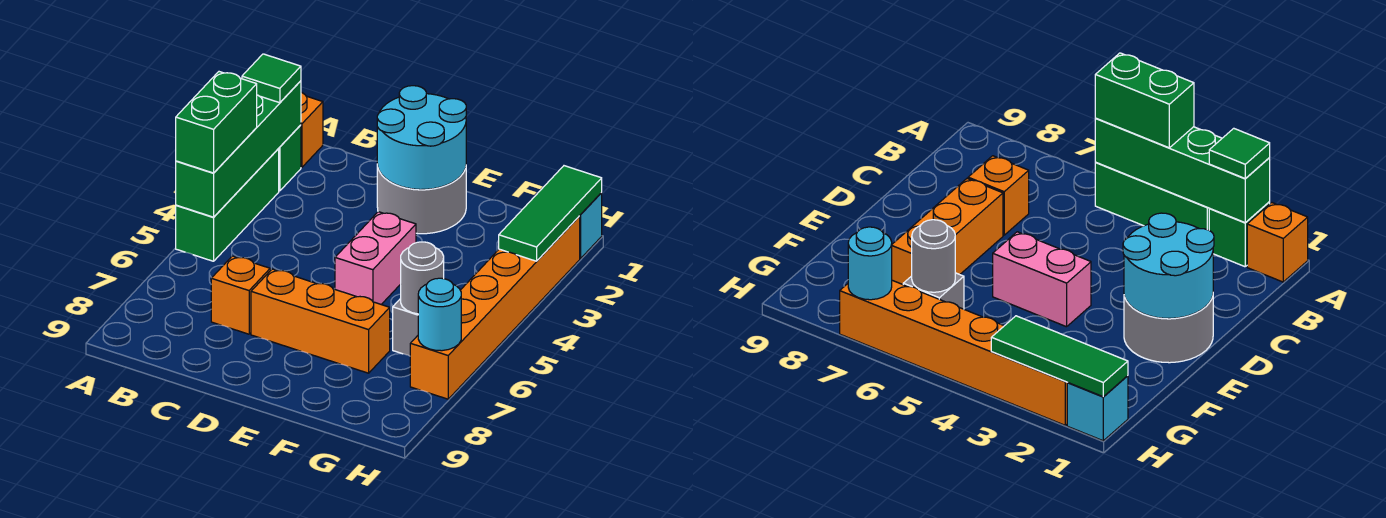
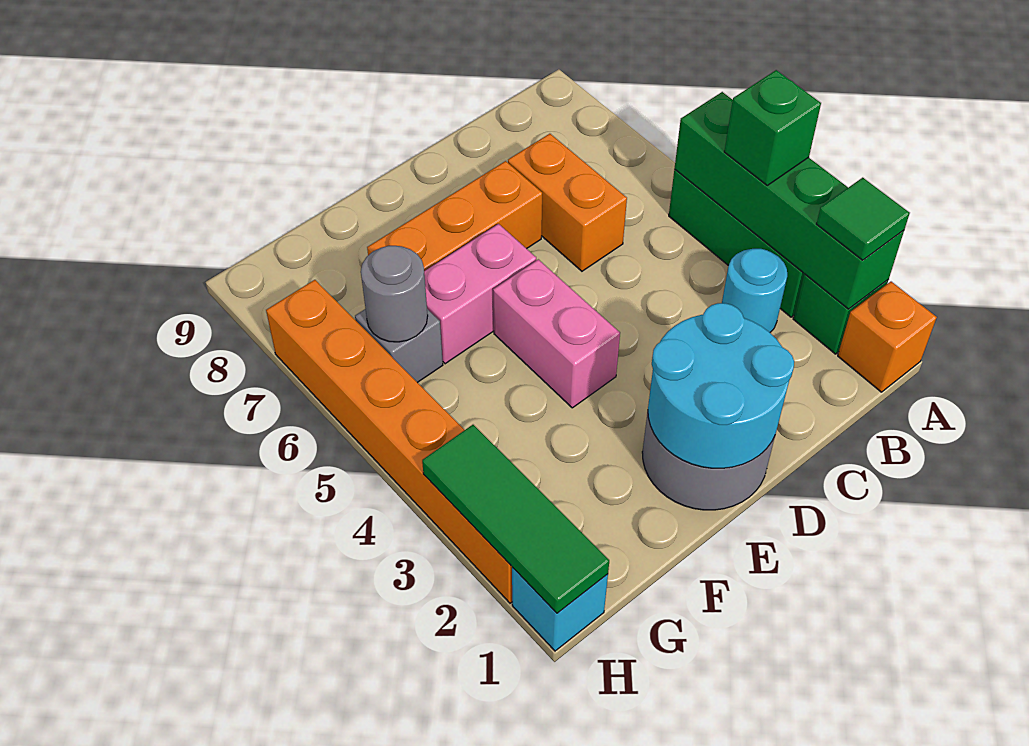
green brick A4:A5 level 3 -> green brick A4 level 3
orange brick C7 level 1 -> orange brick C6:C7 level 1
none -> pink brick E6:F6 level 1
cyan round brick H7 level 2 -> cyan round brick B3 level 1

